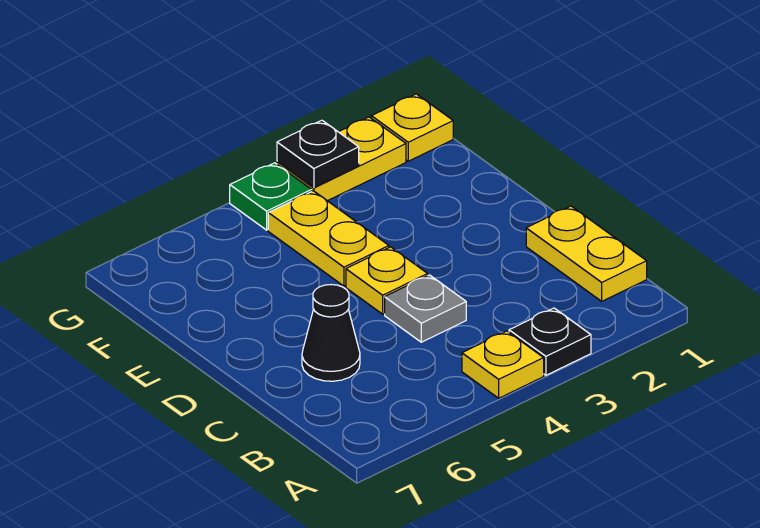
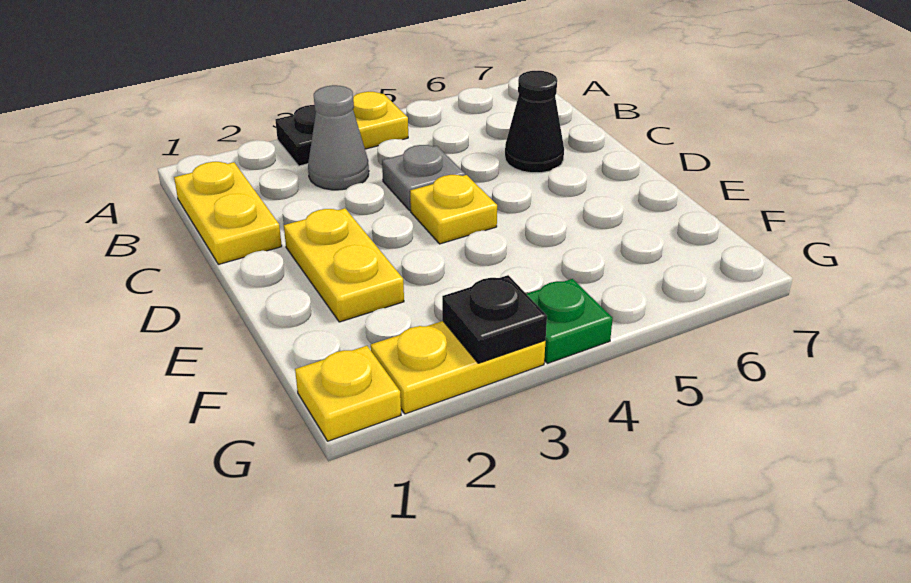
none -> grey cone B3 level 1
yellow plate E4:F4 level 1 -> yellow plate D2:E2 level 1

